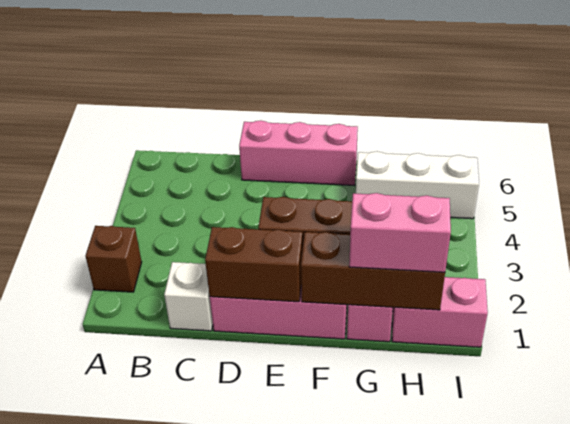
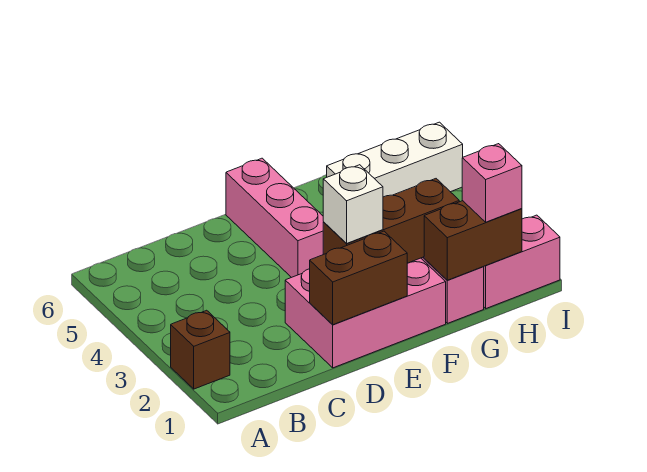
white brick C1 level 1 -> white brick E2 level 3
pink brick D6:F6 level 1 -> pink brick E4:E6 level 1
brown brick F1:H1 level 2 -> brown brick G1:H1 level 2
pink brick G1:H1 level 3 -> pink brick H1 level 3

